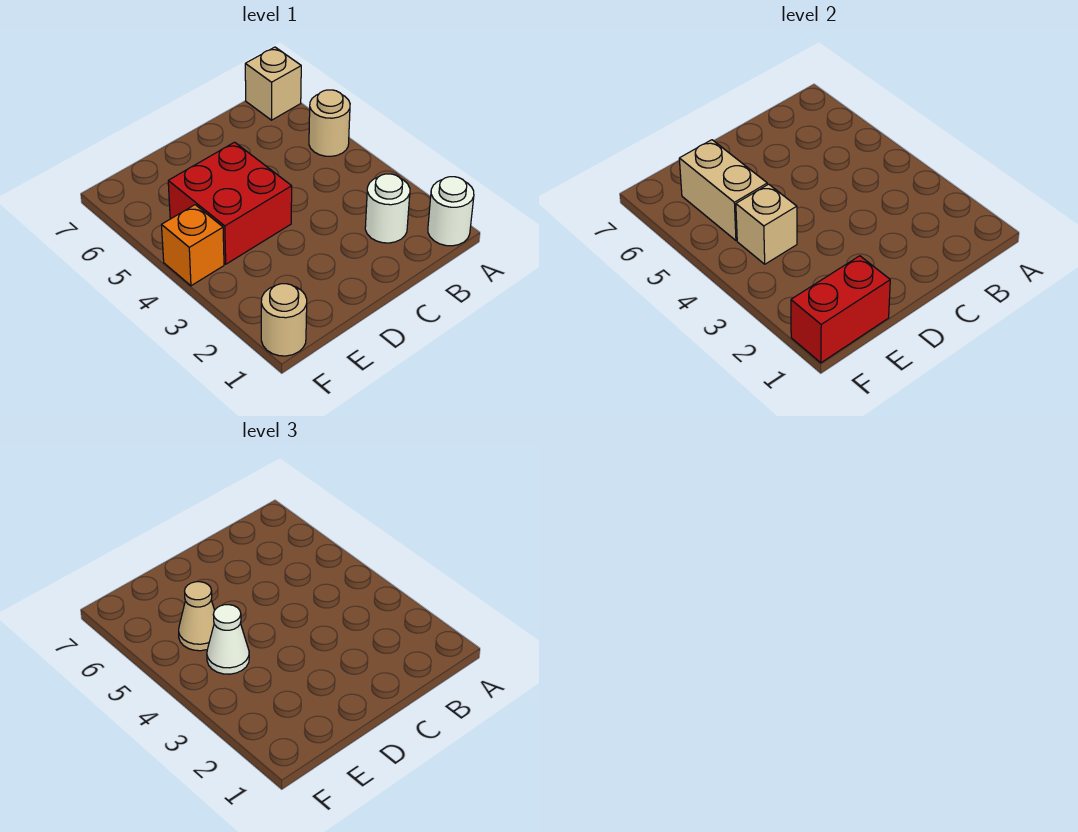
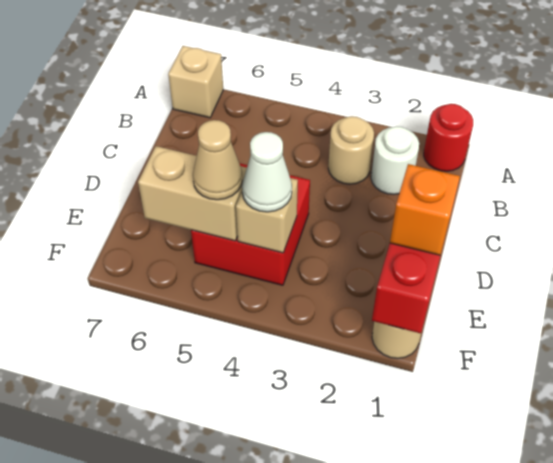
white round brick A1 level 1 -> red round brick A1 level 1
tan round brick A5 level 1 -> tan round brick B3 level 1
orange brick F4 level 1 -> orange brick E1 level 3

